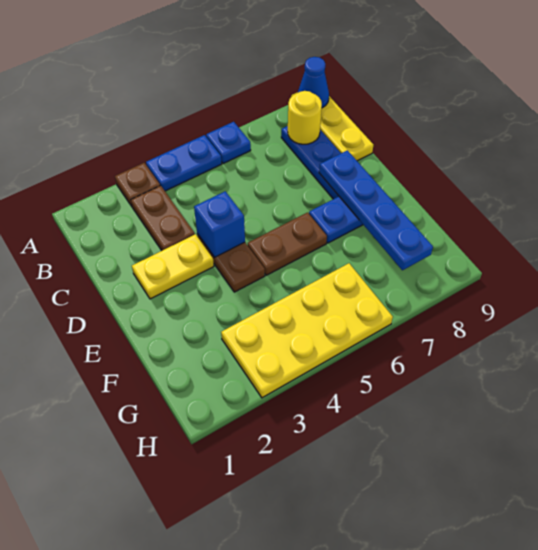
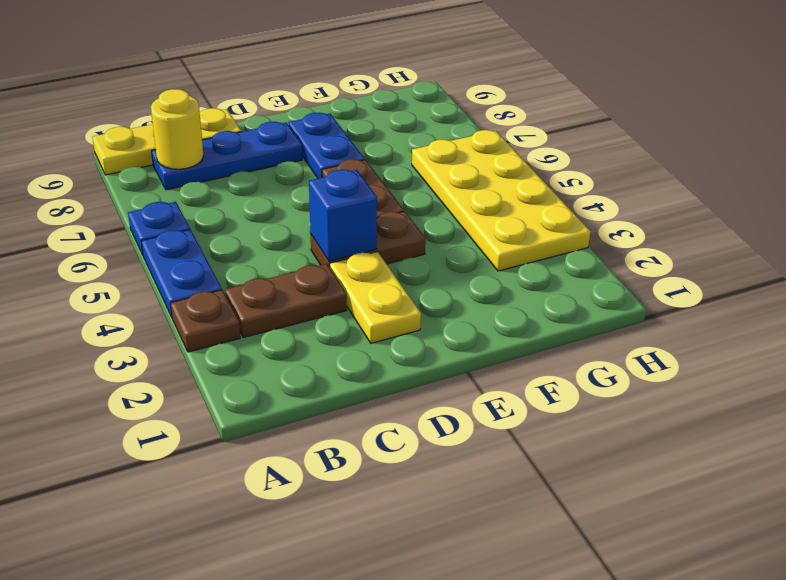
blue cone A9 level 2 -> none
blue plate D8:G8 level 2 -> none

